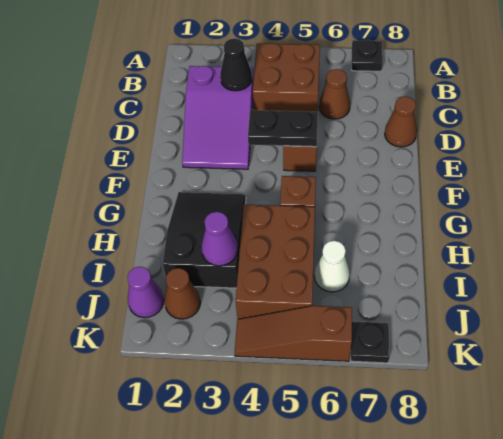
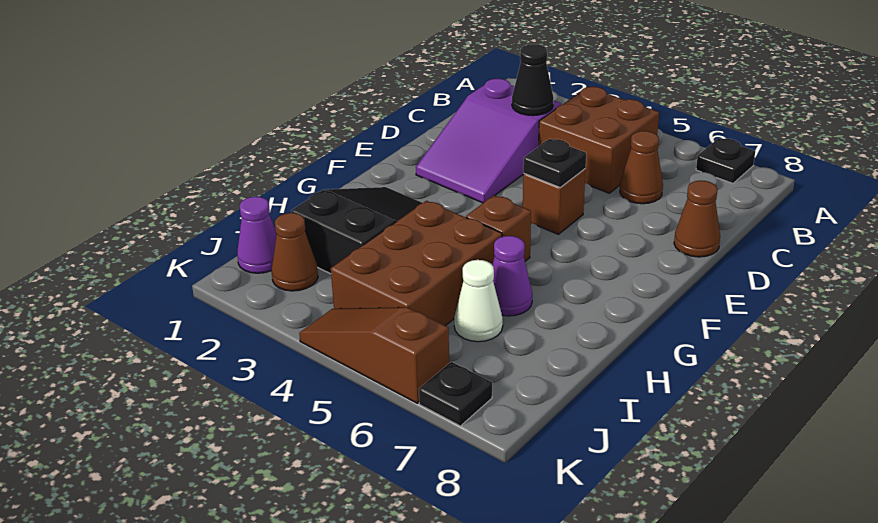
black plate E4:E5 level 2 -> black plate E5 level 2
purple cone I3 level 2 -> purple cone H6 level 1

